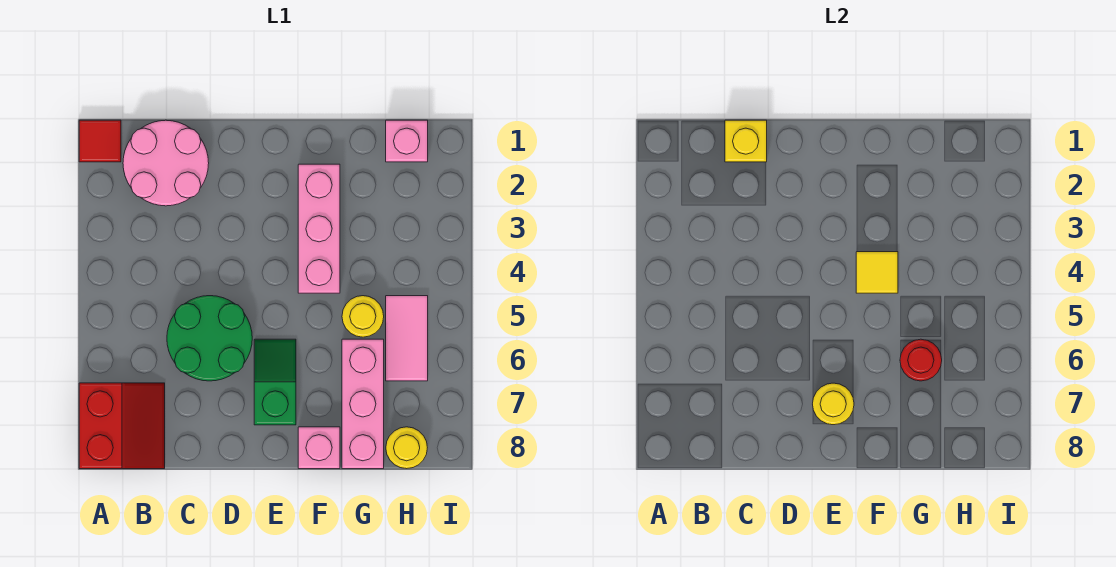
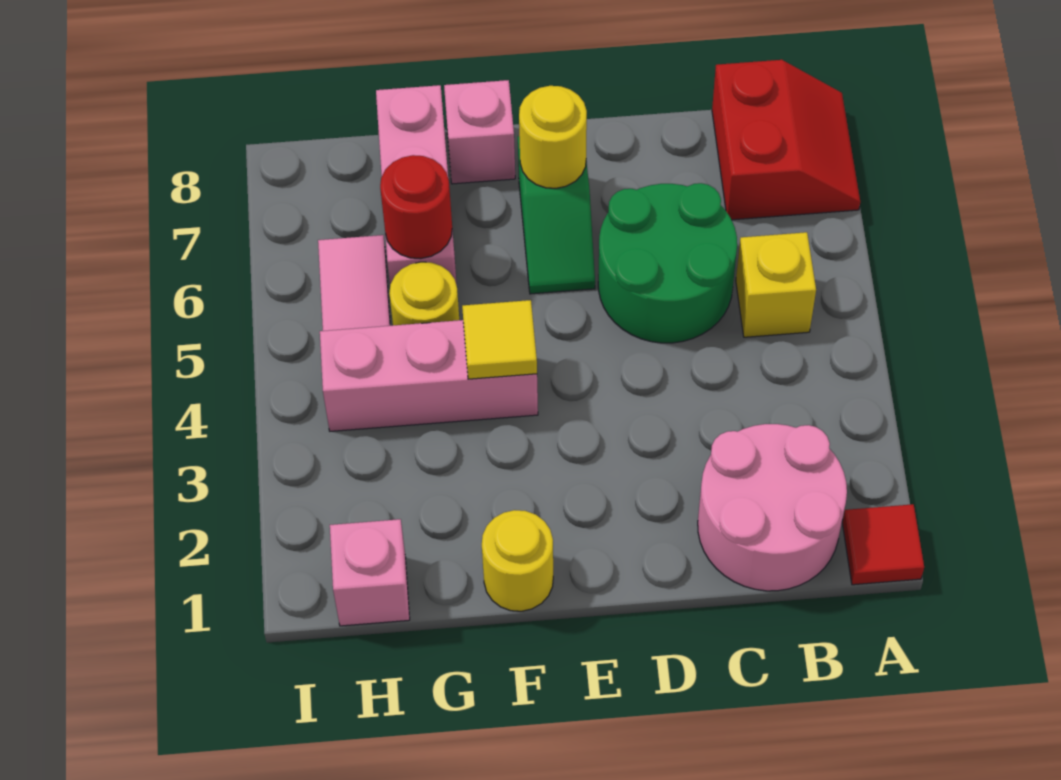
red slope A7:B8 level 1 top A -> red slope A7:B8 level 1 top B
yellow brick C1 level 2 -> yellow brick B5 level 1
pink brick F2:F4 level 1 -> pink brick F4:H4 level 1
yellow round brick H8 level 1 -> yellow round brick F1 level 1

